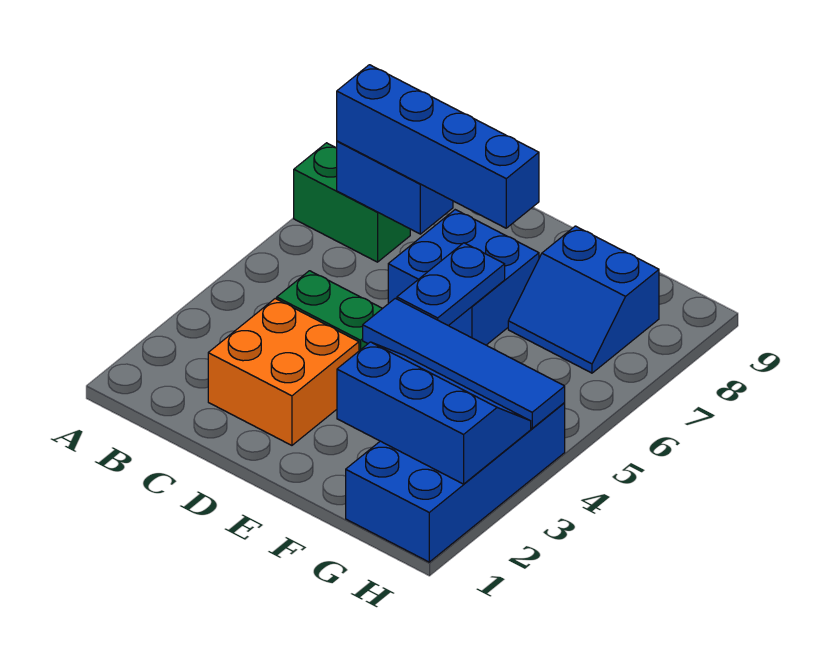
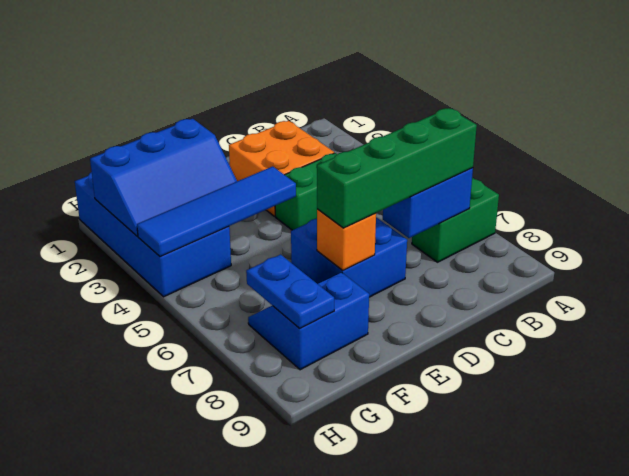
blue brick B7:E7 level 3 -> green brick B7:E7 level 3
blue plate E5:E6 level 2 -> blue plate G7:G8 level 2
none -> orange brick E7 level 2

